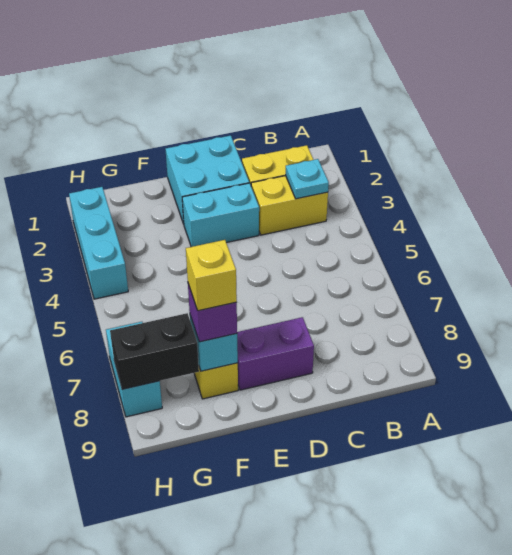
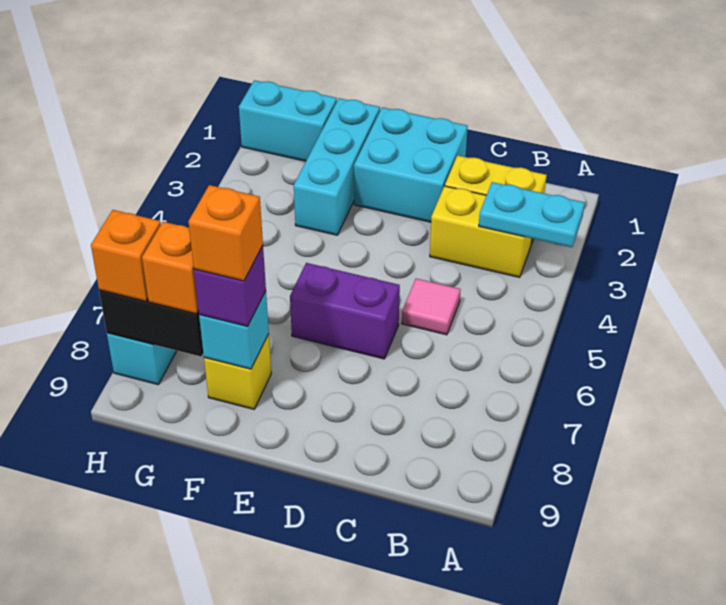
cyan plate B3 level 2 -> cyan plate A3:B3 level 2
none -> pink tile C5 level 1
cyan brick D3:E3 level 1 -> cyan brick G1:H1 level 1
purple brick D8:E8 level 1 -> purple brick D6:E6 level 1
yellow brick F8 level 4 -> orange brick F8 level 4
none -> orange brick G8 level 3
cyan brick H2:H4 level 1 -> cyan brick F1:F3 level 1
none -> orange brick H8 level 3

